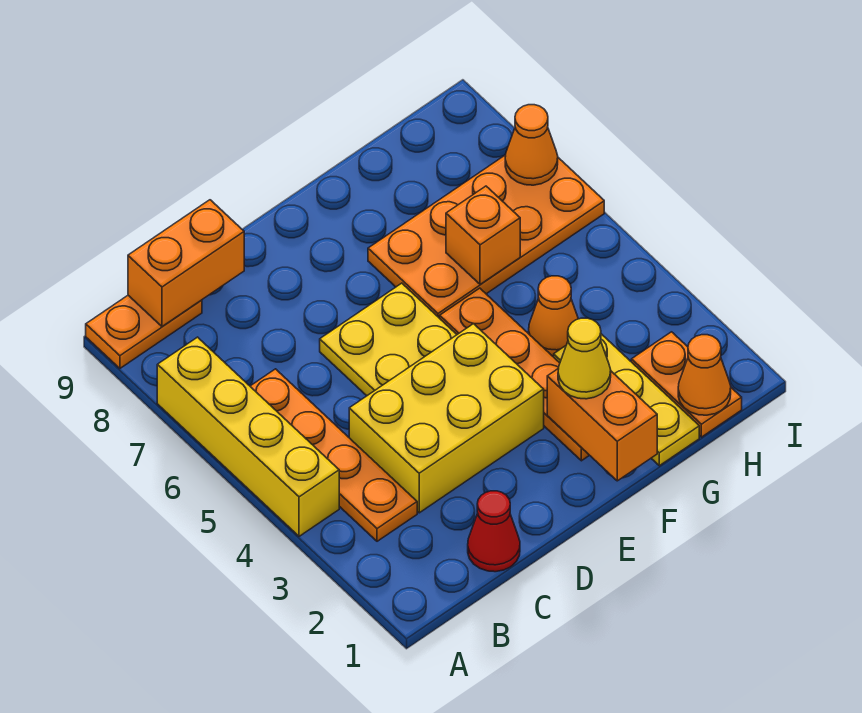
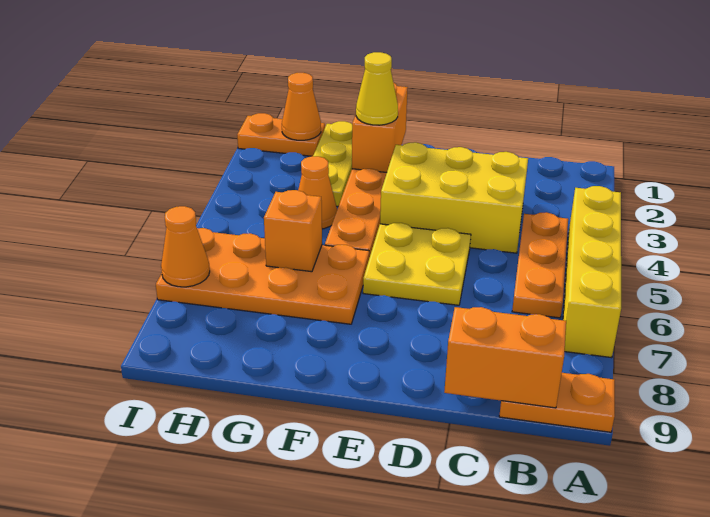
orange plate B3:B6 level 1 -> orange plate B4:B6 level 1
red cone C1 level 1 -> none
orange plate H1:H2 level 1 -> orange plate H1:I1 level 1

